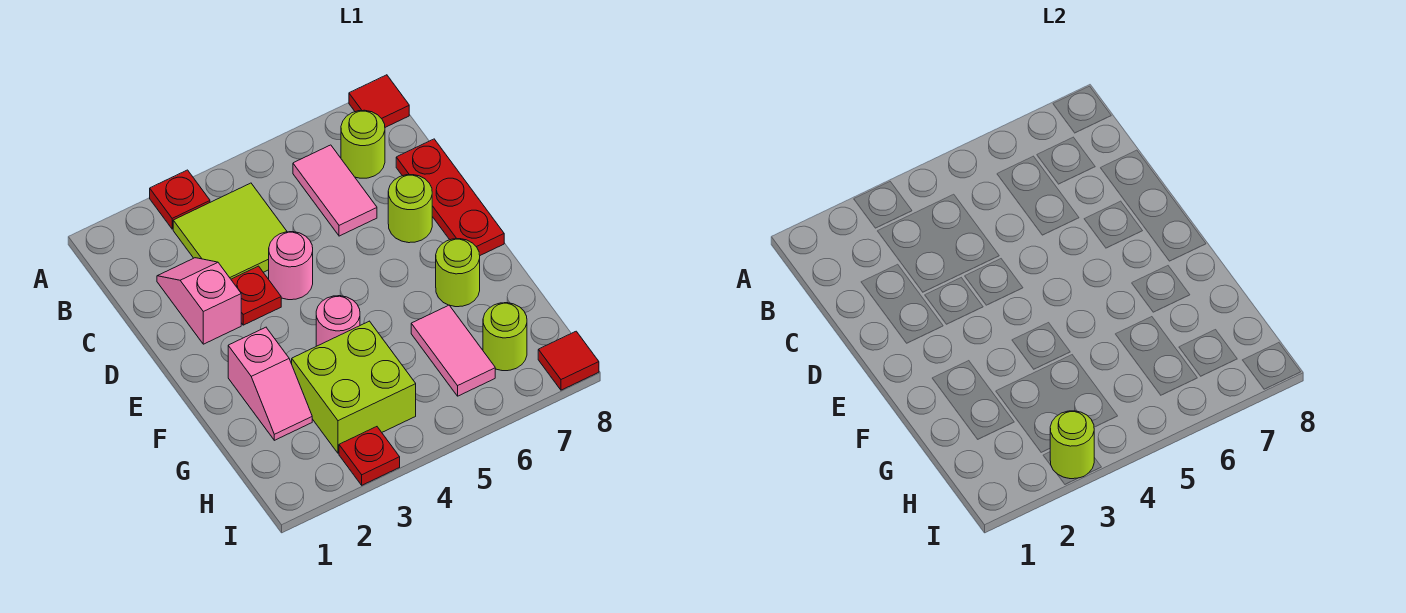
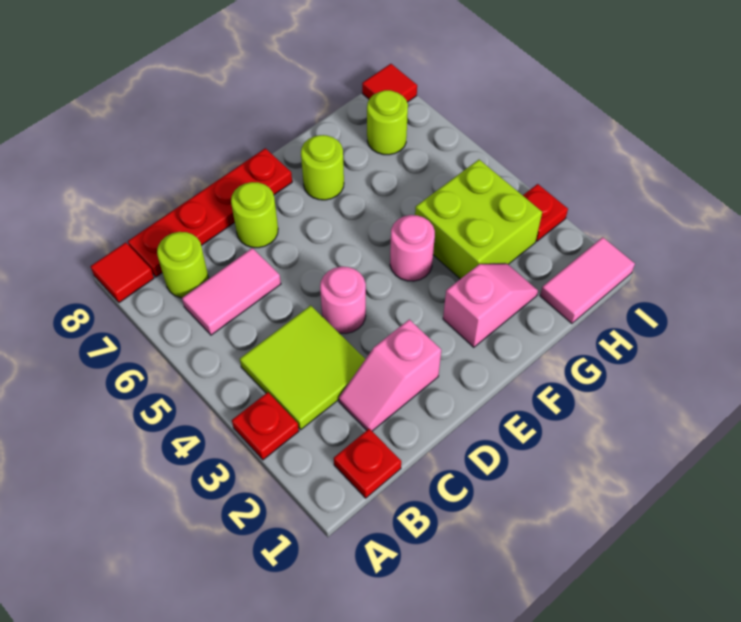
red plate C8:E8 level 1 -> red plate B8:E8 level 1
red plate D3 level 1 -> red plate B1 level 1
pink tile G6:H6 level 1 -> pink tile H1:I1 level 1
lime round brick I3 level 2 -> none

